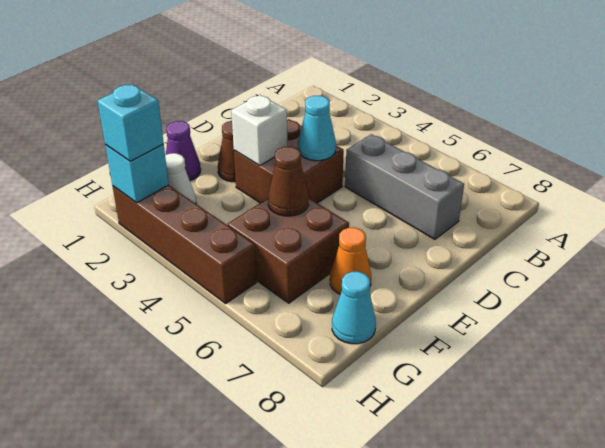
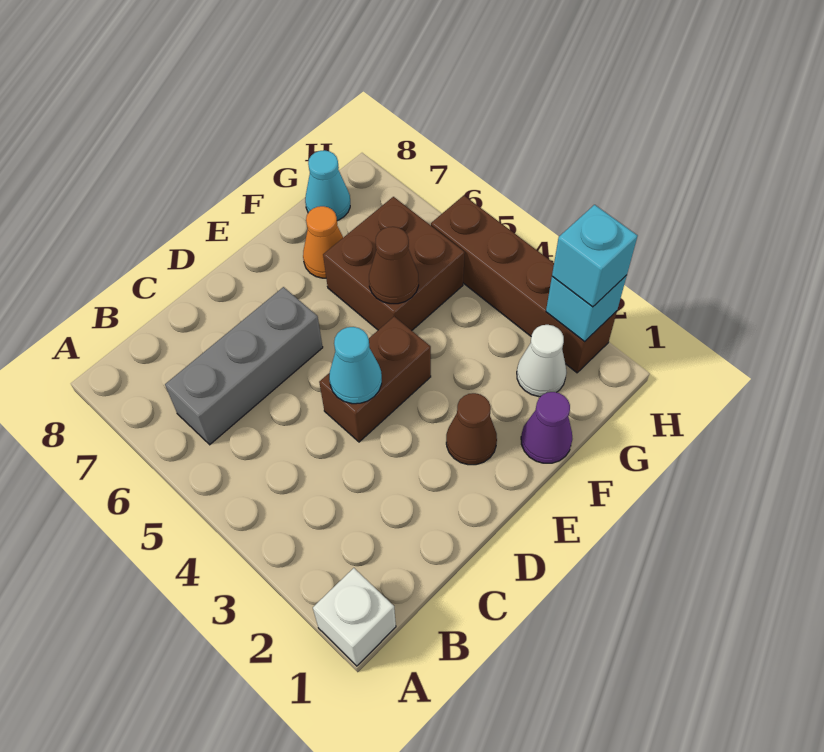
grey brick C5:C7 level 1 -> grey brick B6:D6 level 1
brown brick D3:E4 level 1 -> brown brick D4:E4 level 1
white brick E3 level 2 -> white brick A1 level 1

